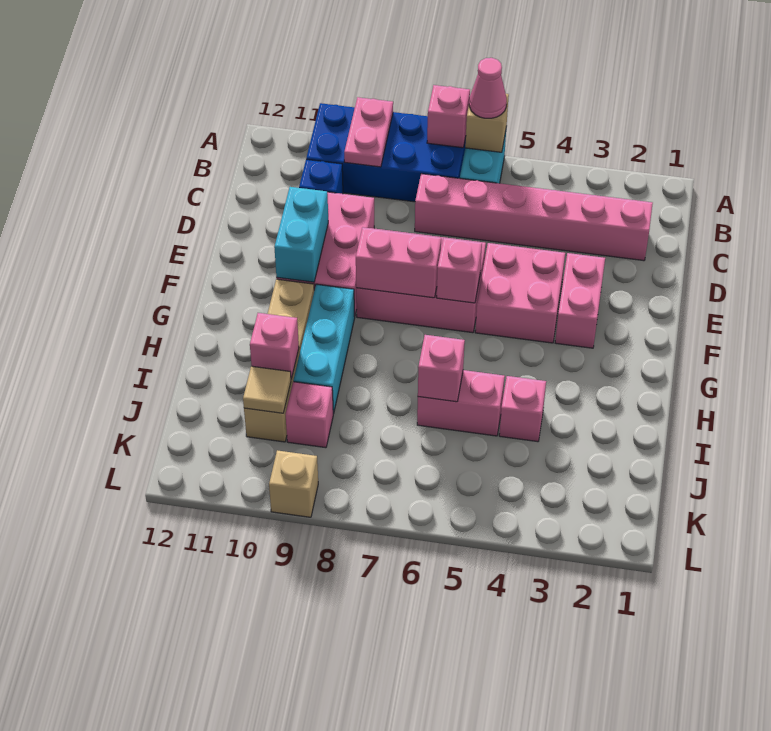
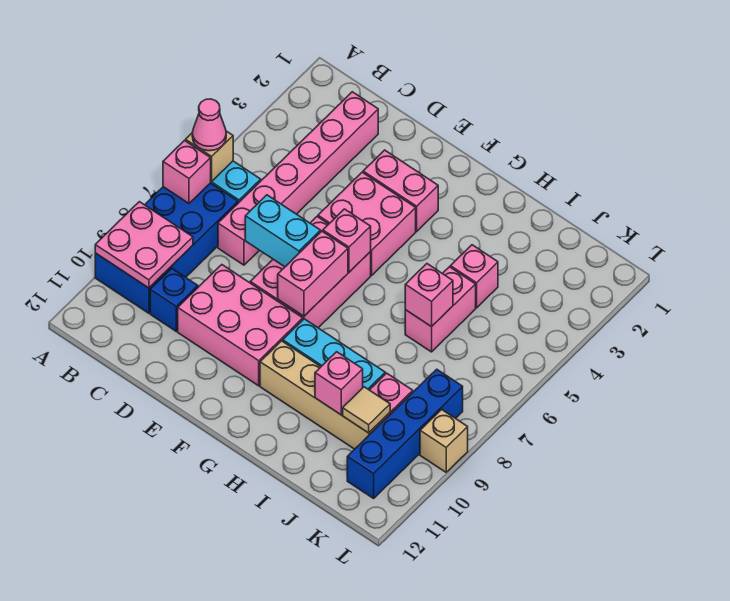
pink plate A9:B9 level 2 -> pink plate A9:B10 level 2
cyan brick E10:F10 level 2 -> cyan brick D7:E7 level 2
none -> blue brick K8:K11 level 1

